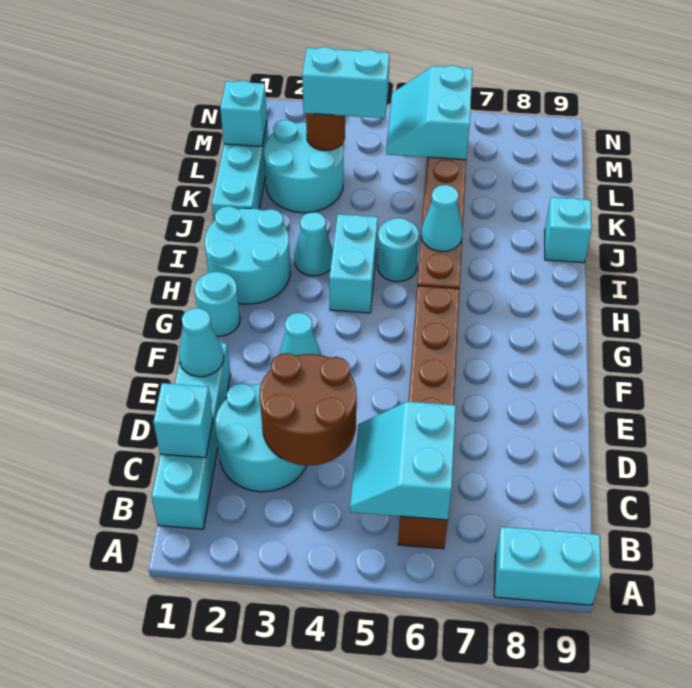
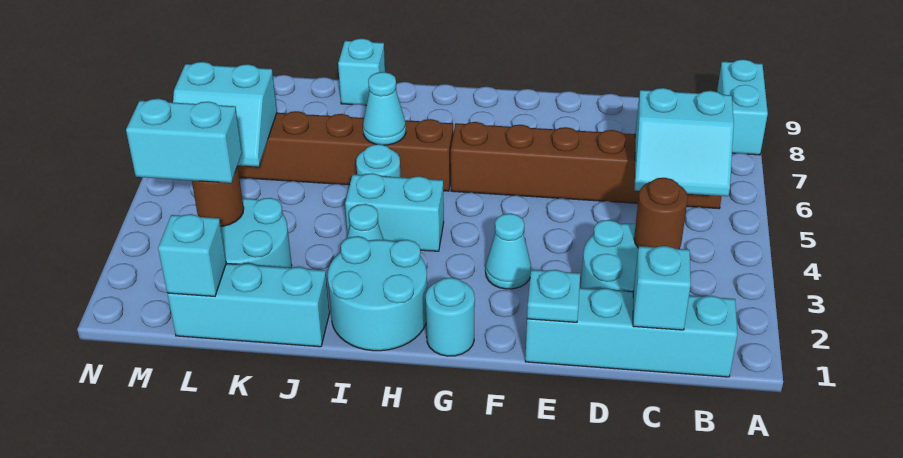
brown round brick C3:D4 level 2 -> brown round brick C3 level 2
cyan cone E1 level 2 -> cyan plate E1 level 2
cyan brick L3:L4 level 3 -> cyan brick L3:M3 level 3

